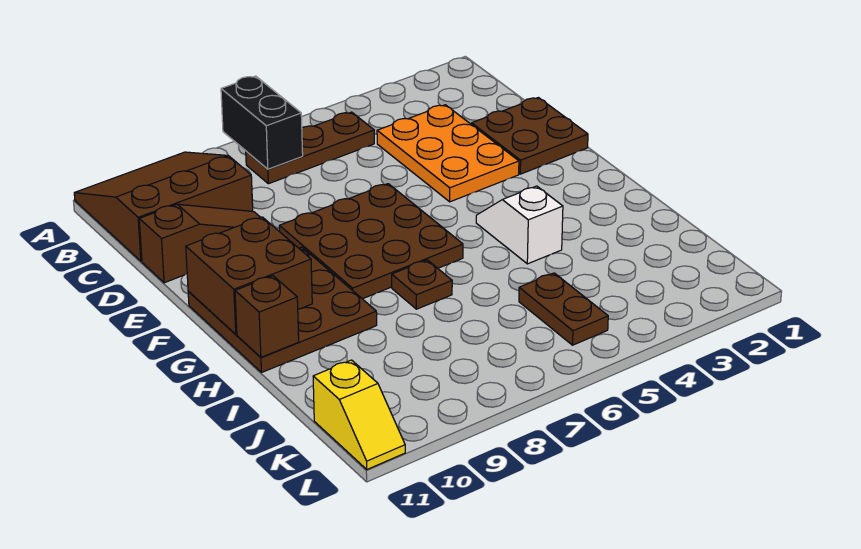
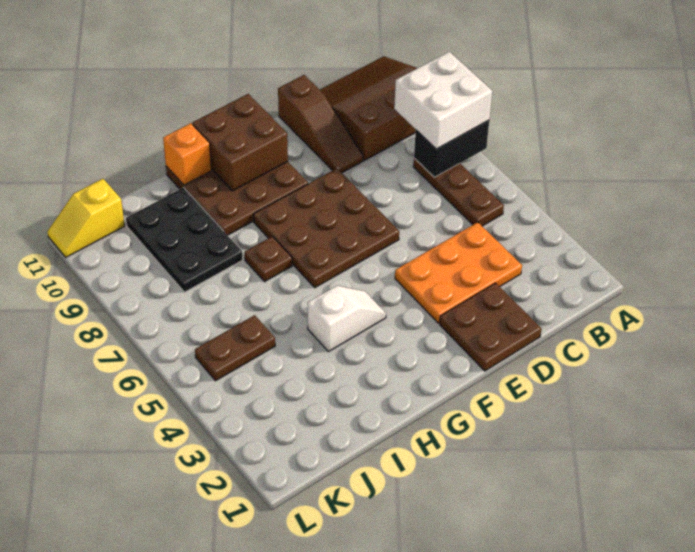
none -> white brick A7:B8 level 3
brown slope A9:C11 level 1 top C -> brown slope A9:C11 level 1 top 9
brown brick H11 level 2 -> orange brick H11 level 2
none -> black plate I8:J10 level 1

